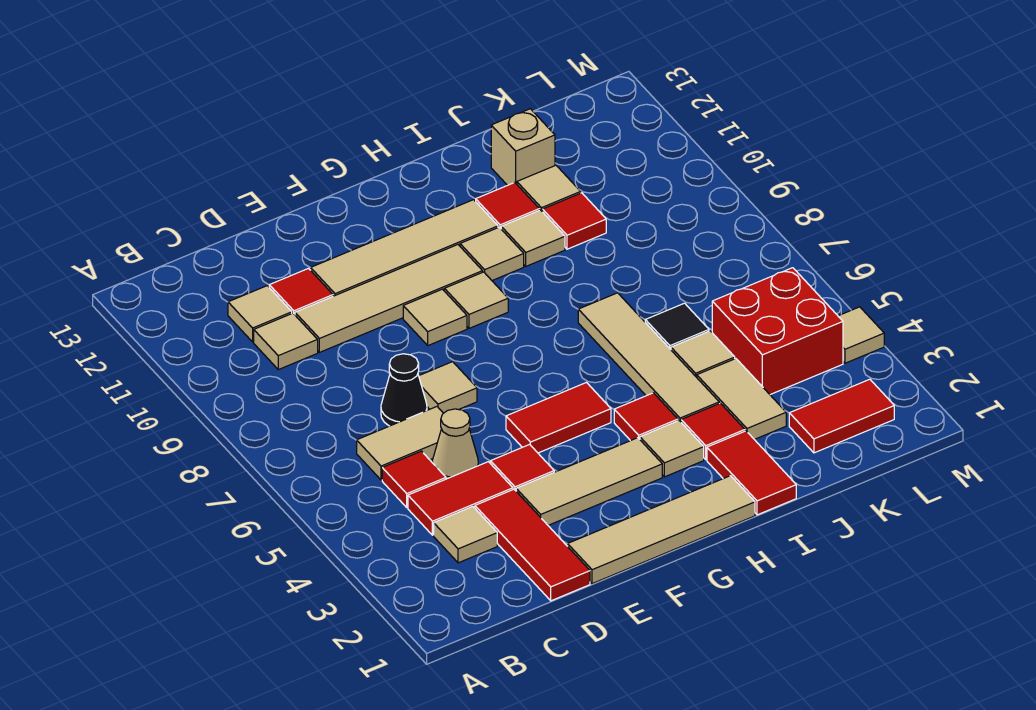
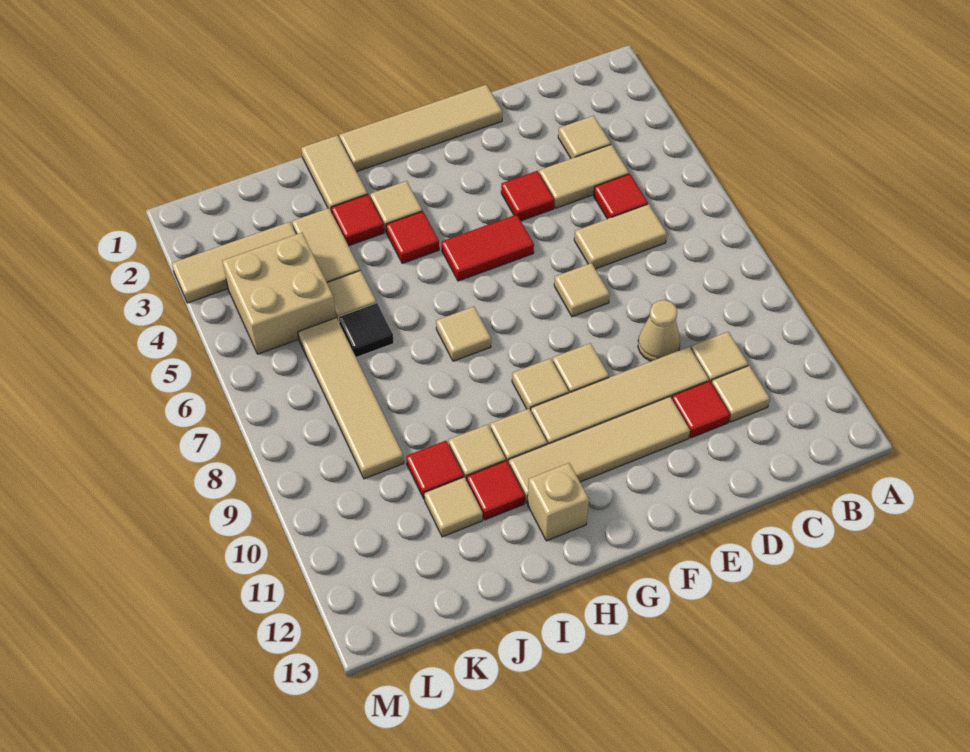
red tile C4:D4 level 1 -> tan tile C4:D4 level 1
red tile D1:D3 level 1 -> none
tan cone D5 level 1 -> tan cone D9 level 1
black cone D7 level 1 -> none
tan tile E3:G3 level 1 -> tan tile K3:M3 level 1
red tile I1:I2 level 1 -> tan tile I1:I2 level 1
tan tile I4:I7 level 1 -> tan tile K6:K9 level 1
tan brick J12 level 1 -> tan brick H12 level 1
red tile K2:L2 level 1 -> none
red brick K4:L5 level 1 -> tan brick K4:L5 level 1
tan tile M4 level 1 -> tan tile H7 level 1

